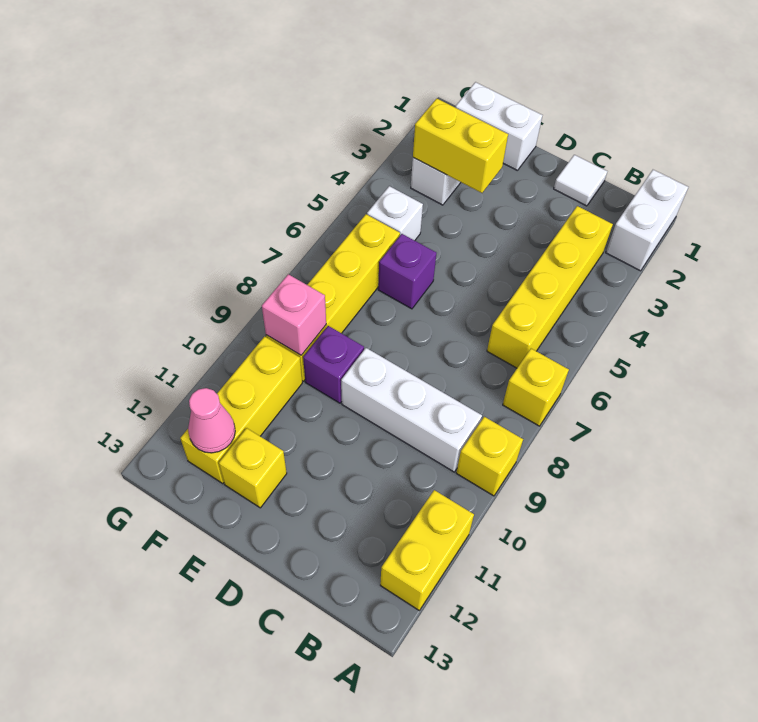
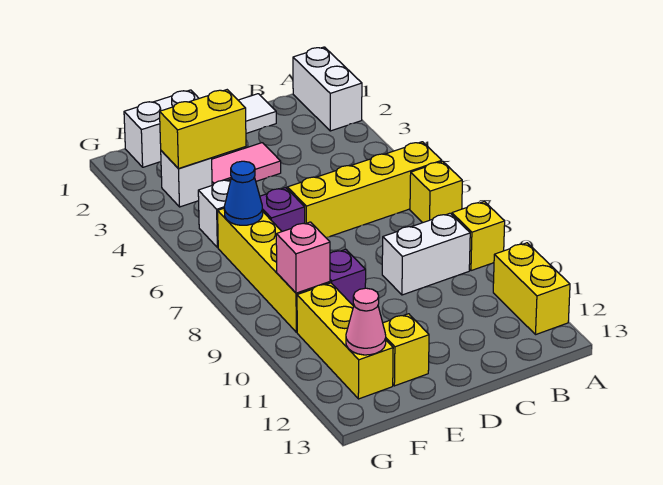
yellow brick B3:B6 level 1 -> yellow brick A6:D6 level 1
white brick B9:D9 level 1 -> white brick B9:C9 level 1
none -> pink tile D3:E3 level 1
none -> blue cone F6 level 2

